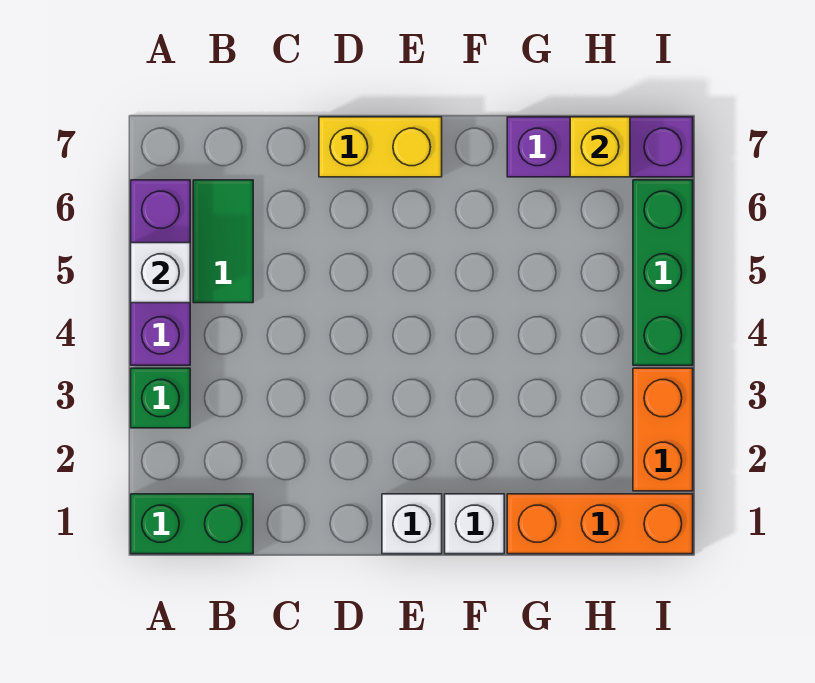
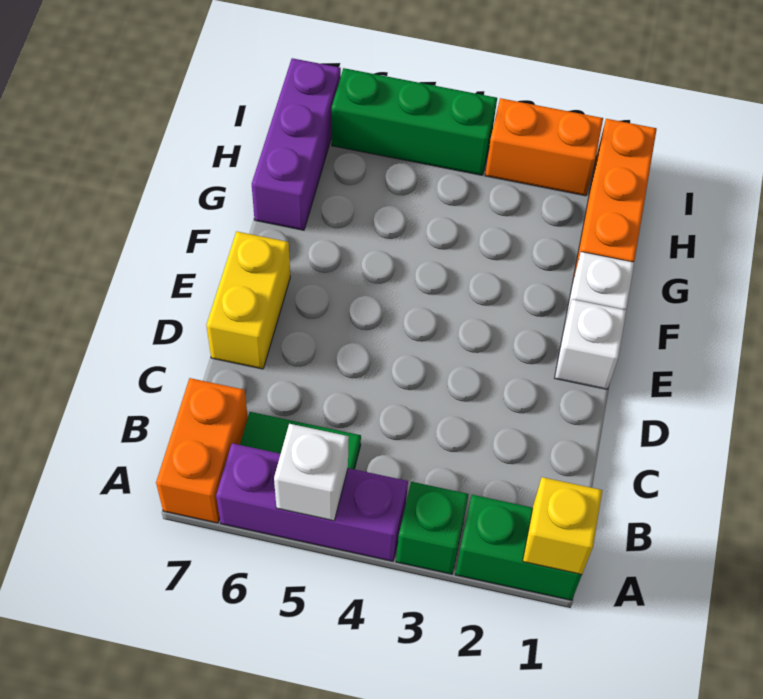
green brick A1:B1 level 1 -> green brick A1:A2 level 1
none -> orange brick A7:B7 level 1
yellow brick H7 level 2 -> yellow brick A1 level 2

